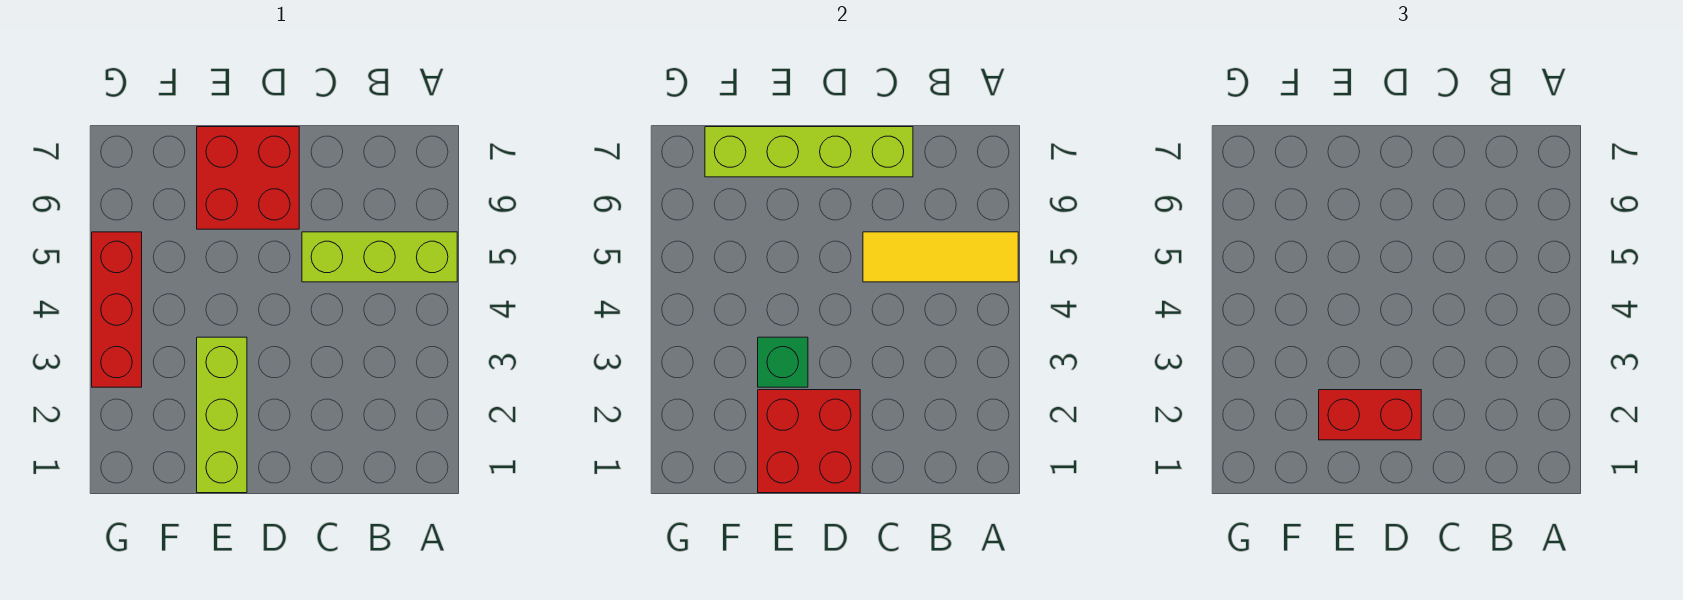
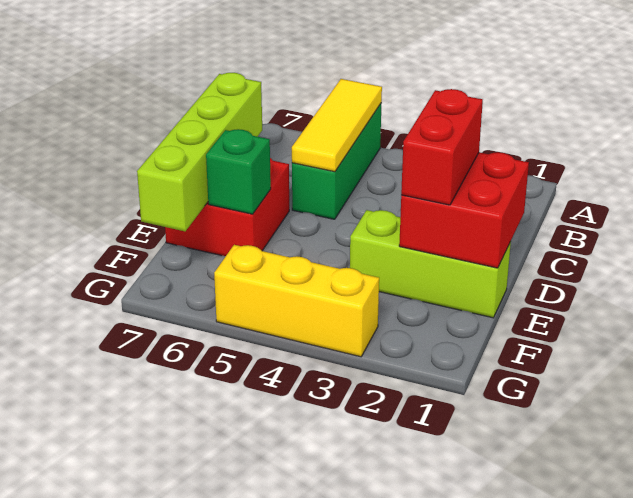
lime brick A5:C5 level 1 -> green brick A5:C5 level 1
green brick E3 level 2 -> green brick E6 level 2
red brick G3:G5 level 1 -> yellow brick G3:G5 level 1

